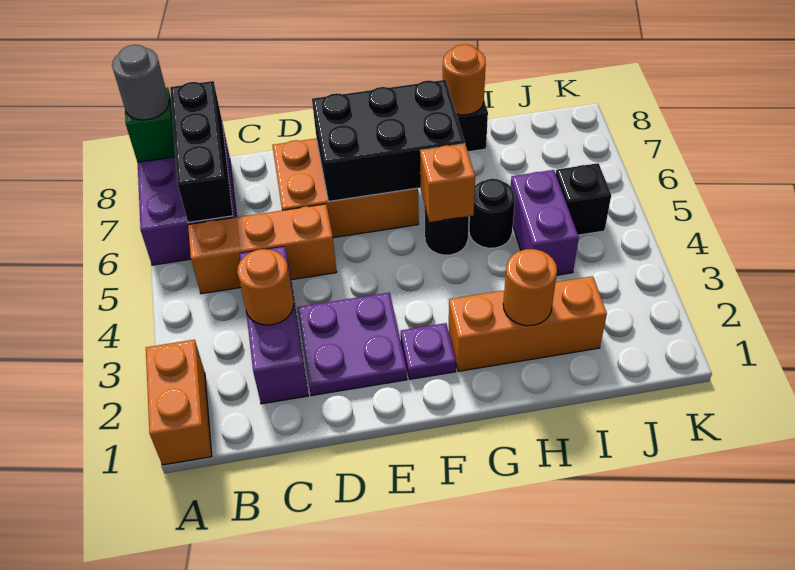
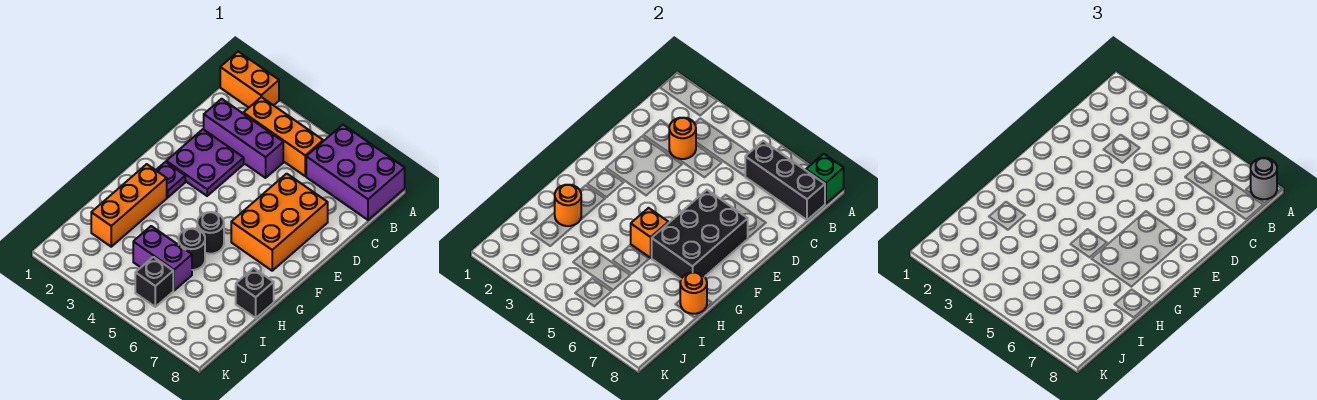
orange brick B5:D5 level 1 -> orange brick B3:B5 level 1

